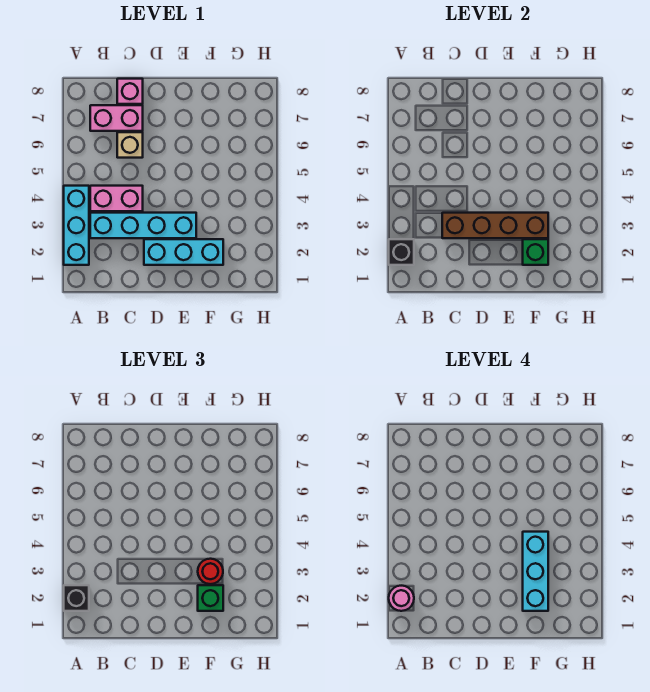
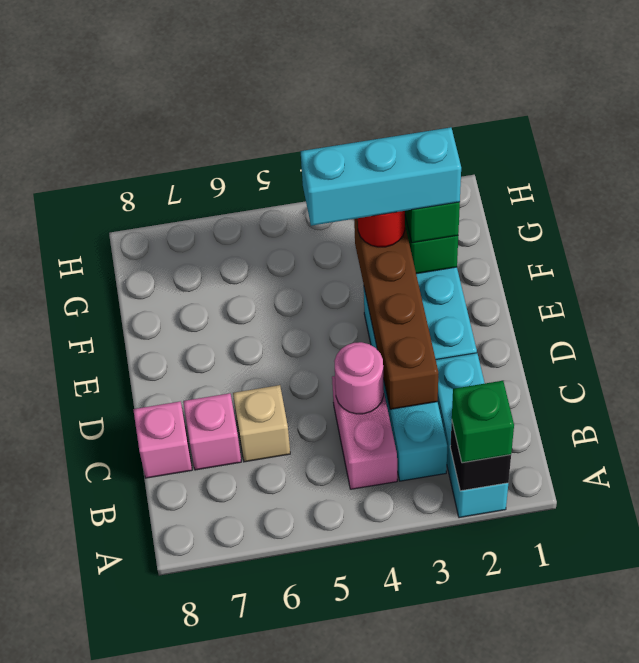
cyan brick A2:A4 level 1 -> cyan brick A2:C2 level 1
black brick A2 level 3 -> green brick A2 level 3
pink round brick A2 level 4 -> pink round brick C4 level 2
pink brick B7:C7 level 1 -> pink brick C7 level 1

